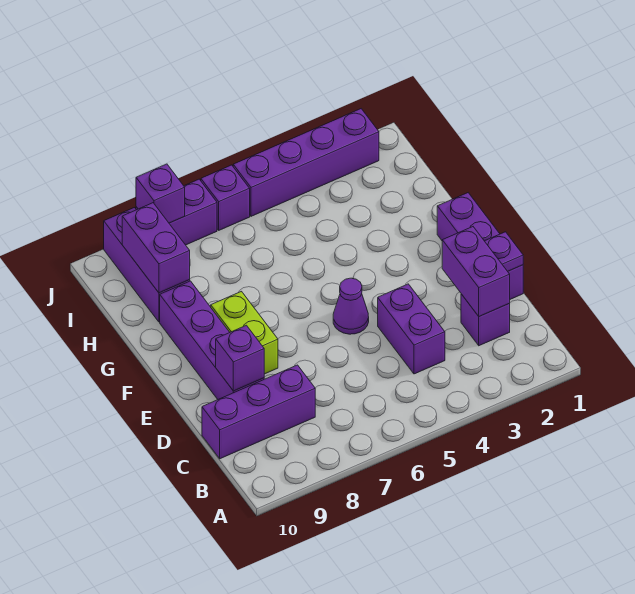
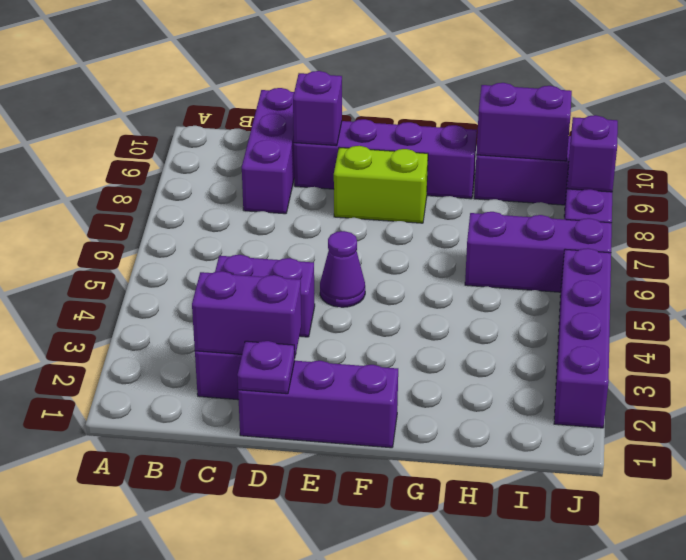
purple brick J6 level 1 -> purple brick H6:J6 level 1

